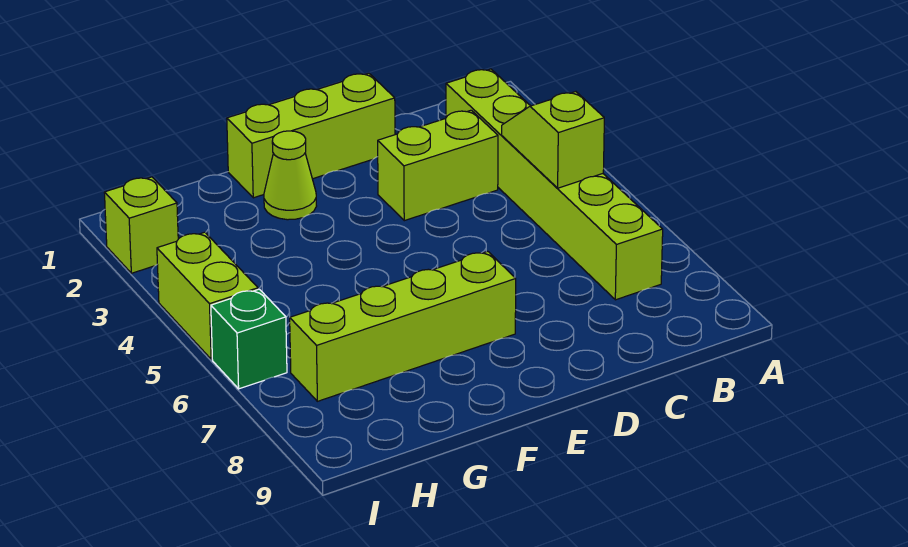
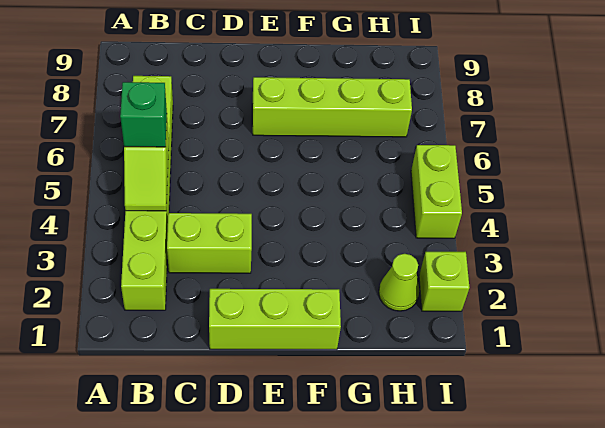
lime cone F2 level 1 -> lime cone H2 level 1
green brick I6 level 1 -> green brick B5 level 3

